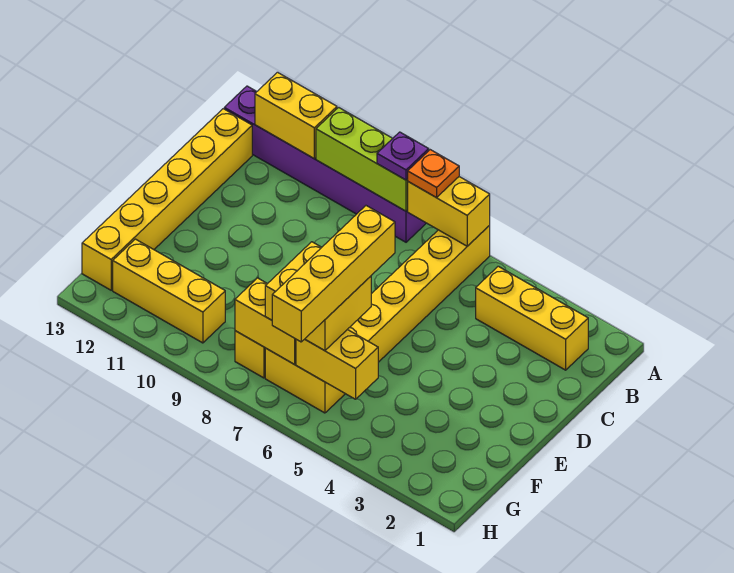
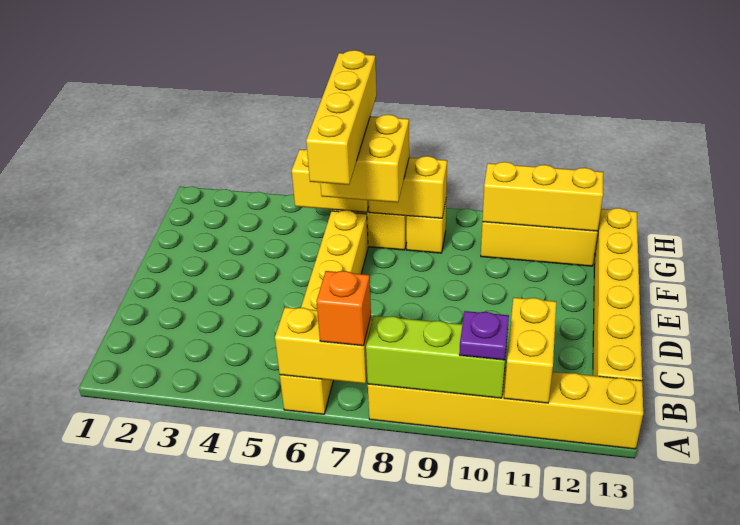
orange plate A7 level 3 -> orange brick A7 level 3
purple brick A8:A13 level 1 -> yellow brick A8:A13 level 1
purple plate A8 level 3 -> purple plate A10 level 3
yellow brick A11:A12 level 2 -> yellow brick A11:B11 level 2
yellow brick B2:B4 level 1 -> yellow brick G10:G12 level 2

